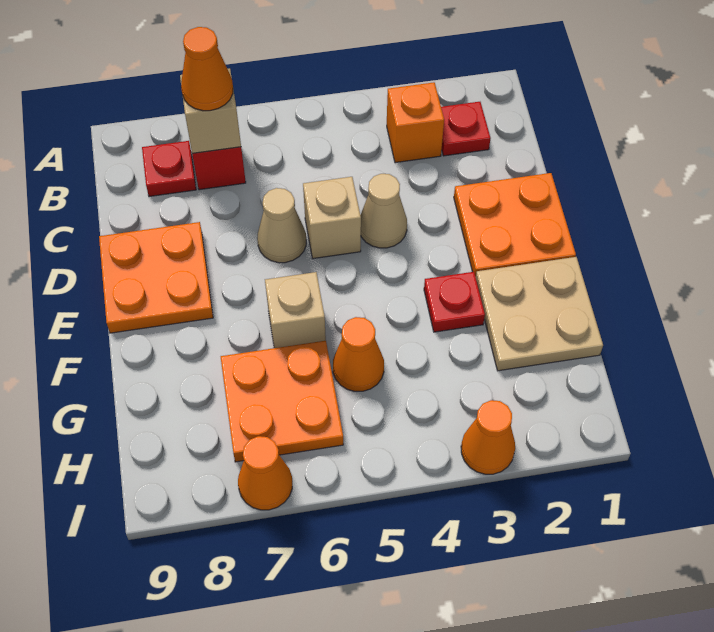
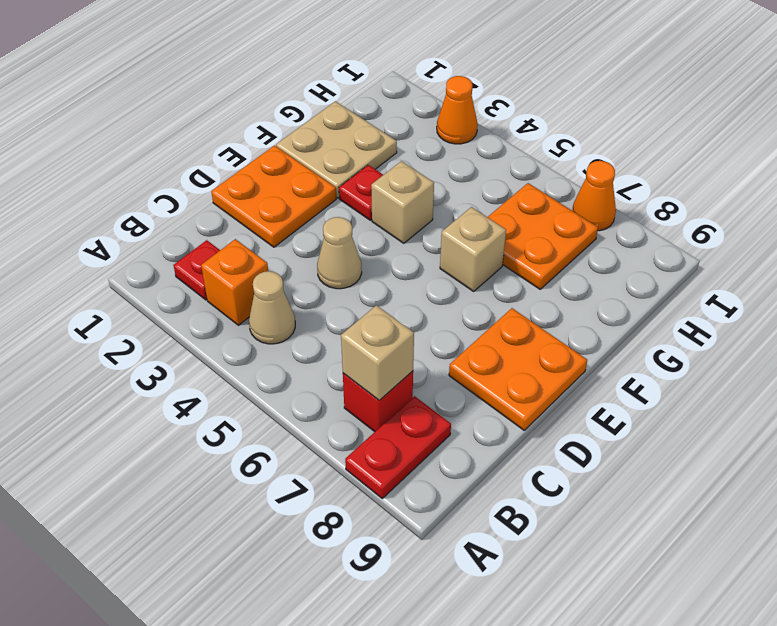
orange cone B7 level 3 -> none
red plate B8 level 1 -> red plate A8:B8 level 1
tan brick D5 level 1 -> tan brick F4 level 1
tan cone D6 level 1 -> tan cone B4 level 1
orange cone G5 level 1 -> none

